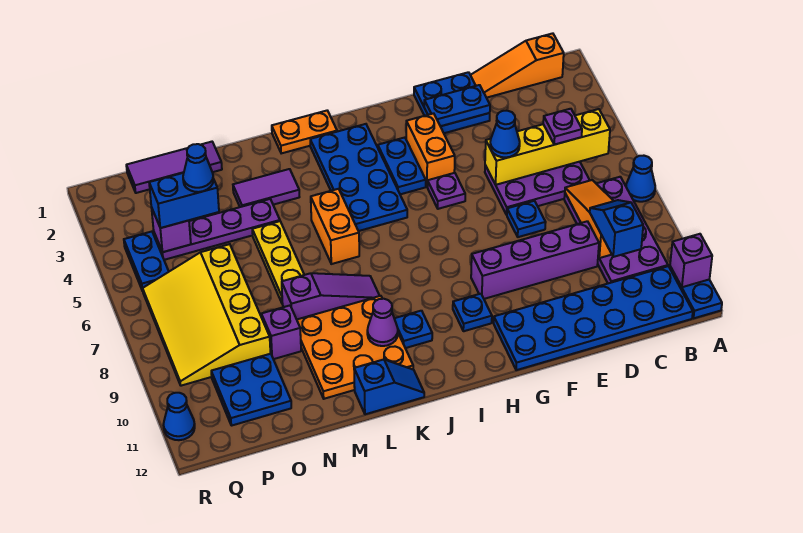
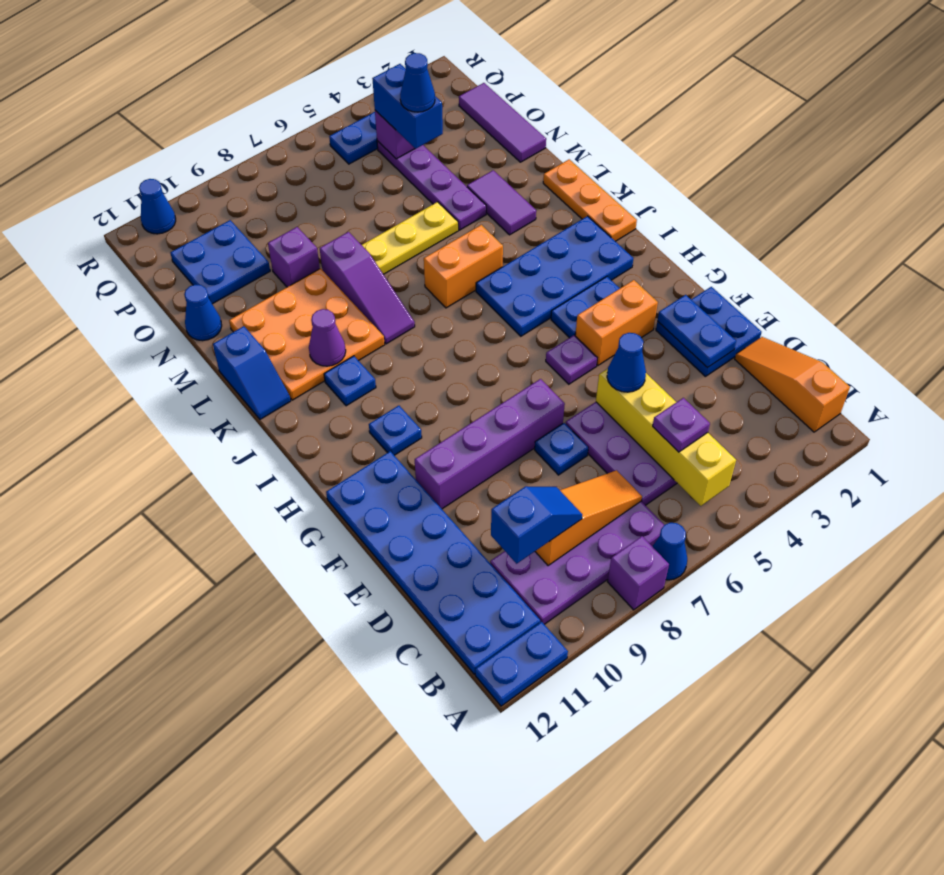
purple brick A11 level 2 -> purple brick A8 level 1
purple brick D9:G9 level 1 -> purple brick F7:F10 level 1
orange plate J1:K1 level 1 -> orange plate J1:L1 level 1
none -> blue cone N12 level 1
yellow slope O6:Q9 level 1 top O -> none

